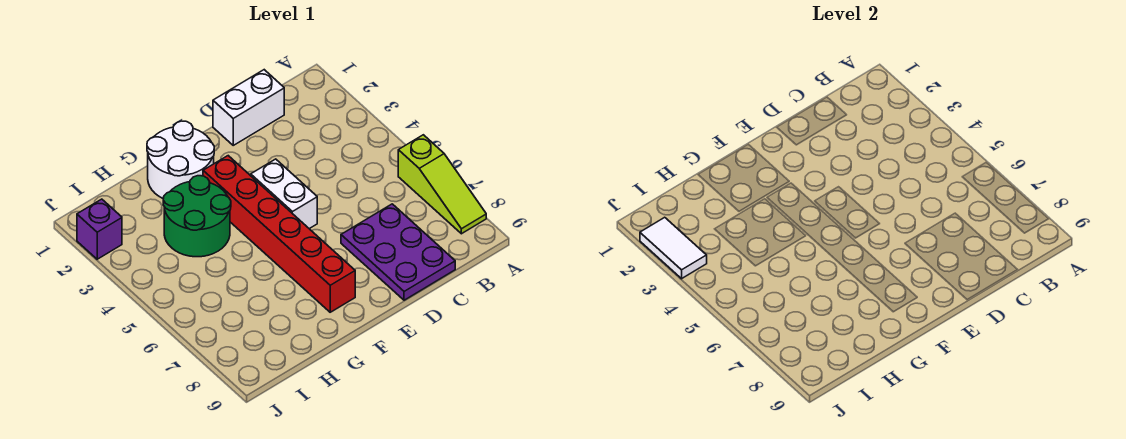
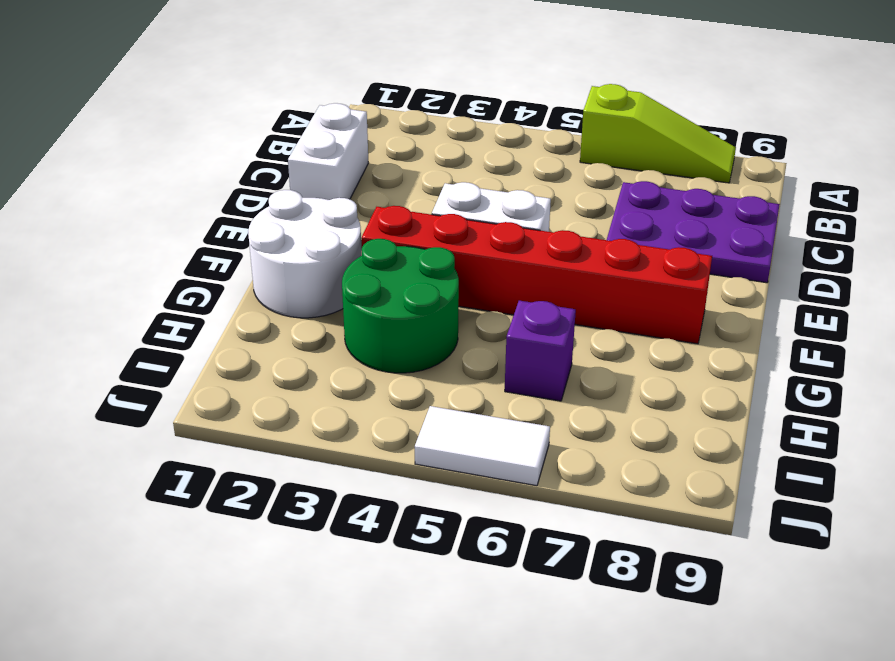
purple brick J2 level 1 -> purple brick H6 level 1
white tile J2:J3 level 2 -> white tile J5:J6 level 1

